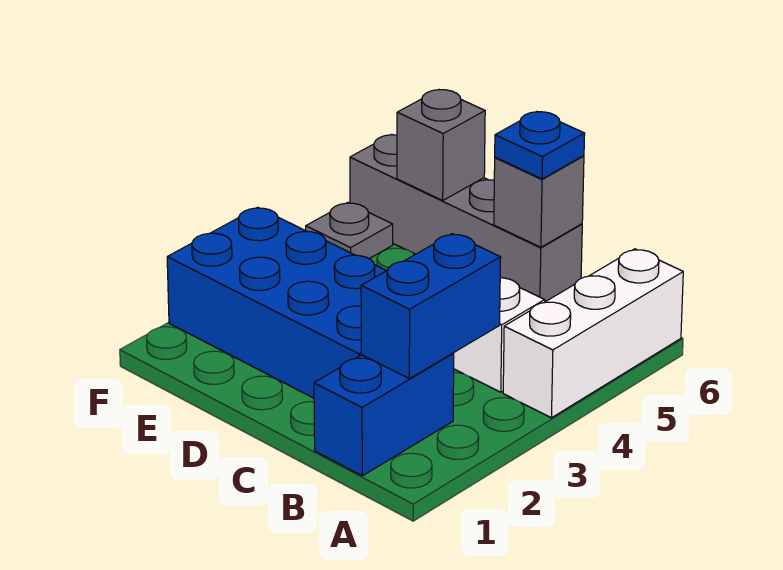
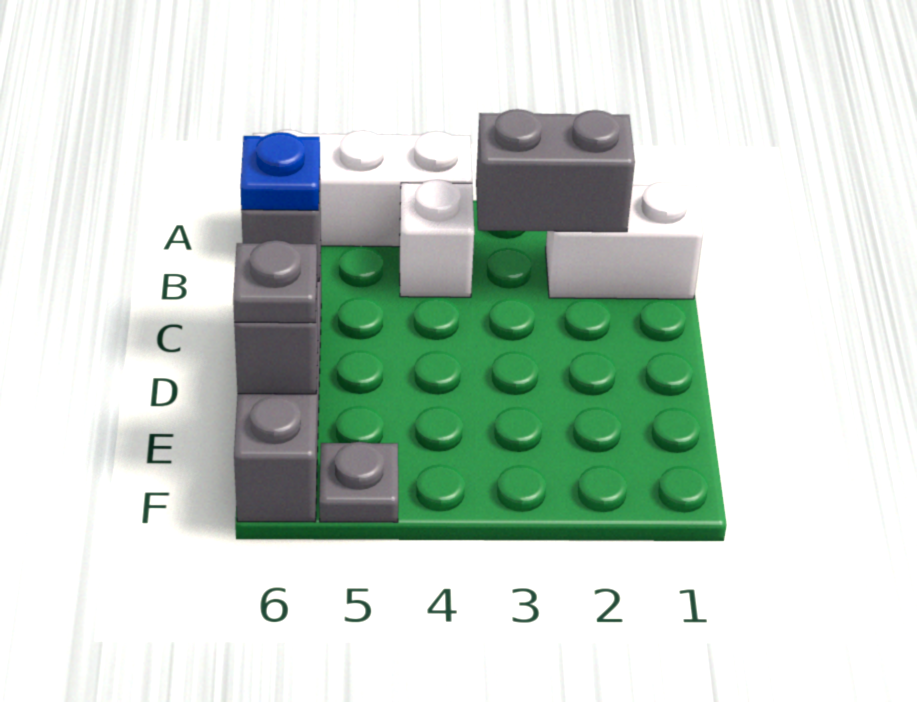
blue brick B1:B2 level 1 -> white brick B1:B2 level 1
blue brick B2:B3 level 2 -> grey brick B2:B3 level 2
blue brick C2:F3 level 1 -> none
none -> grey plate E6 level 3

